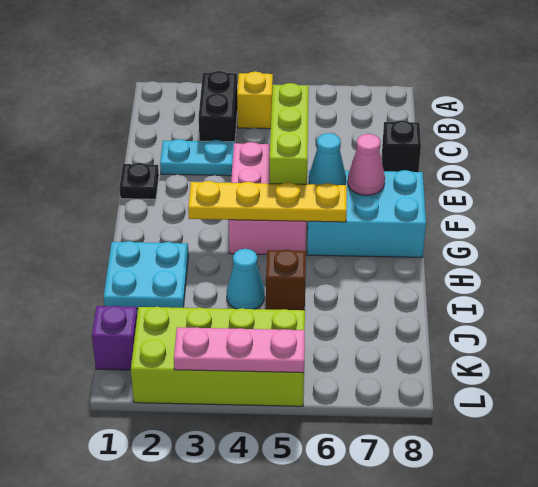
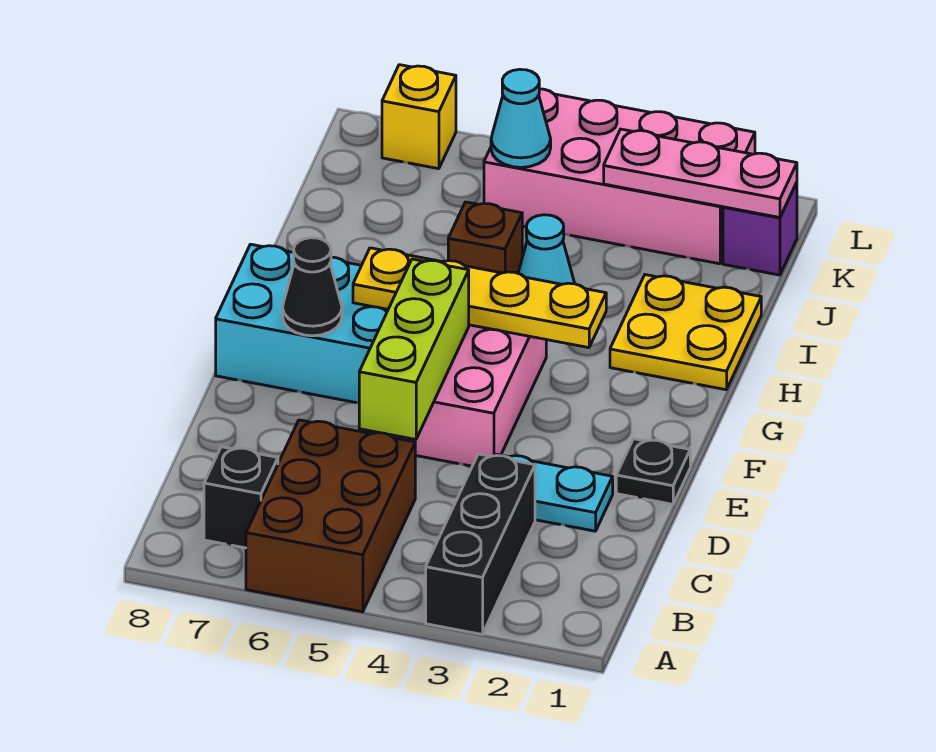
none -> brown brick A5:C6 level 1
black brick B3:C3 level 1 -> black brick A3:C3 level 1
yellow brick B4 level 1 -> yellow brick L7 level 1
black brick D8 level 1 -> black brick B7 level 1
cyan cone F6 level 2 -> cyan cone K5 level 2
pink cone F7 level 2 -> black cone F7 level 2
cyan plate H1:I2 level 1 -> yellow plate H1:I2 level 1
lime brick K2:L5 level 1 -> pink brick K2:L5 level 1
pink plate L3:L5 level 2 -> pink plate K1:K3 level 2

